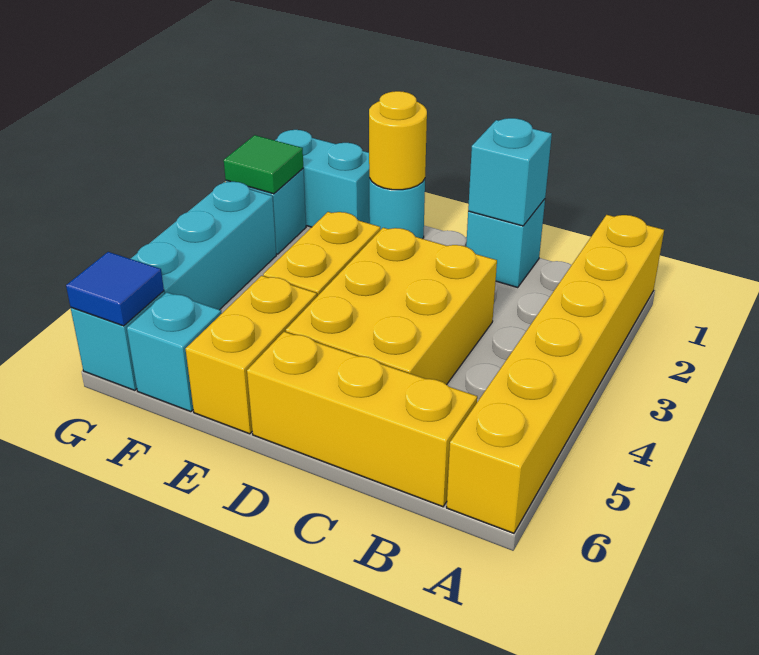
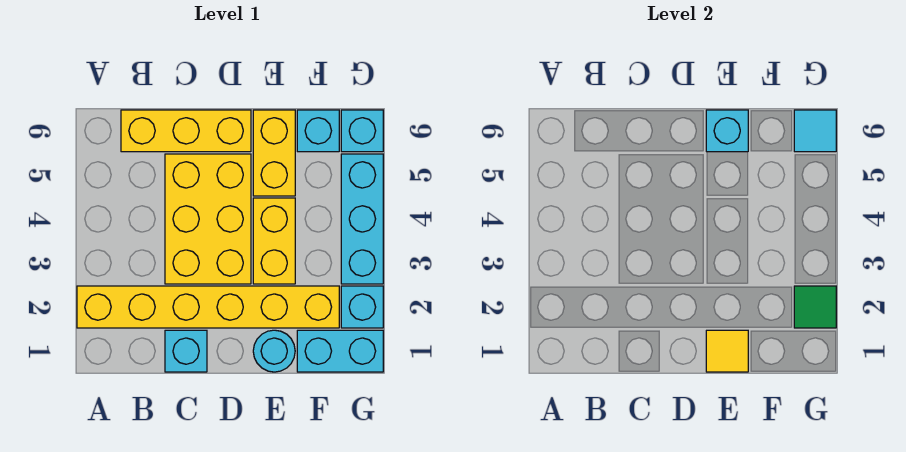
yellow brick A1:A6 level 1 -> yellow brick A2:F2 level 1
cyan brick C1 level 2 -> cyan brick E6 level 2
yellow round brick E1 level 2 -> yellow tile E1 level 2
blue tile G6 level 2 -> cyan tile G6 level 2

